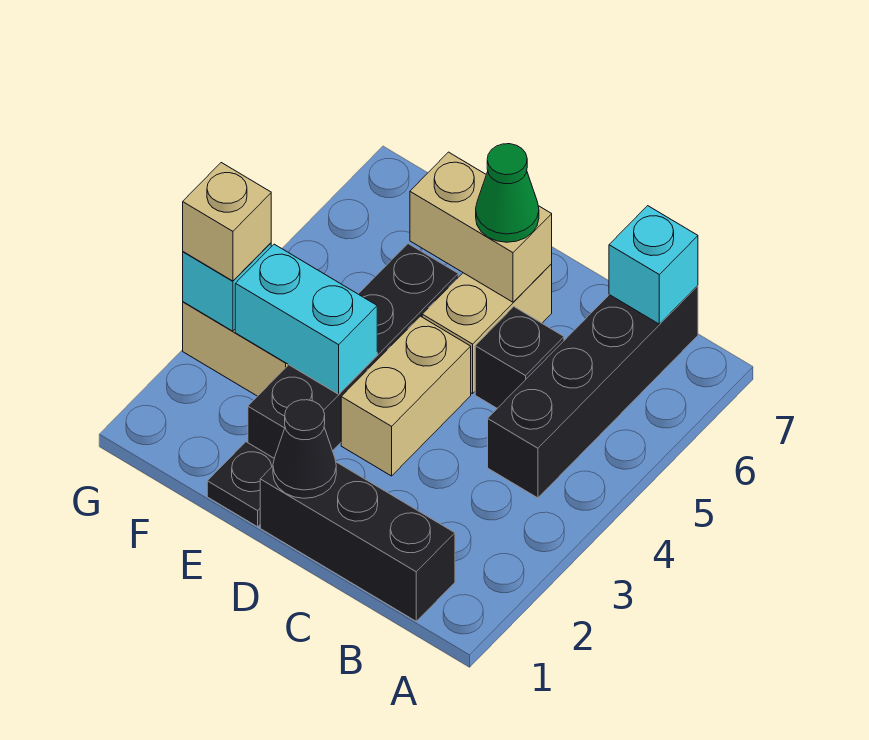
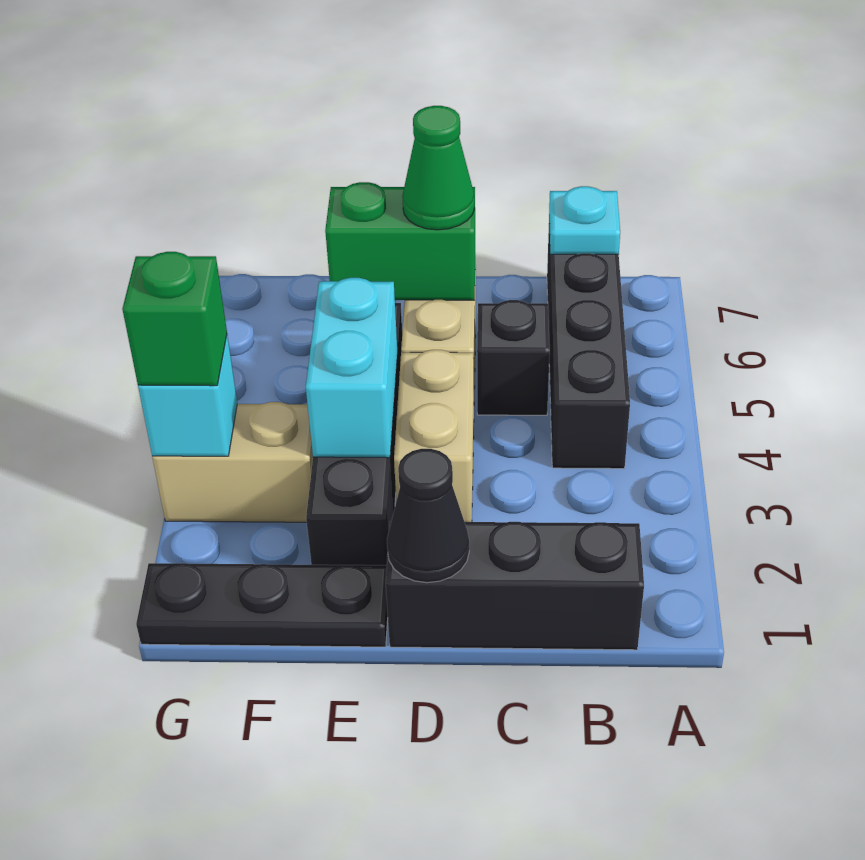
cyan brick B7 level 2 -> cyan plate B7 level 2
tan brick D6:E6 level 2 -> green brick D6:E6 level 2
black plate E1 level 1 -> black plate E1:G1 level 1
cyan brick E3:F3 level 2 -> cyan brick E3:E4 level 2
tan brick G3 level 3 -> green brick G3 level 3

